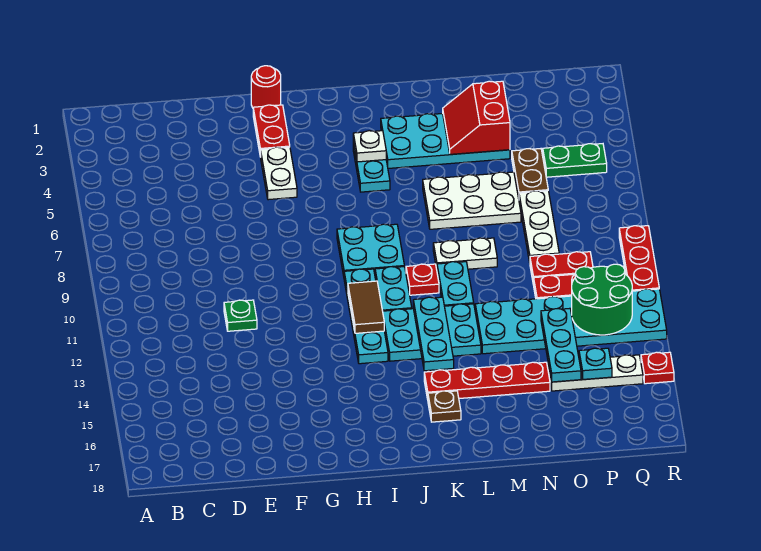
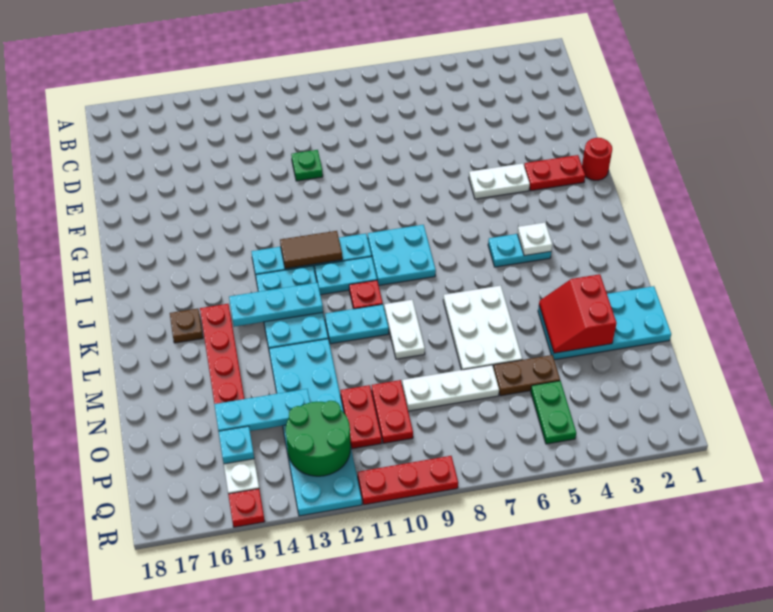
cyan plate K3:N4 level 1 -> cyan plate M1:N4 level 1
red slope M3:N4 level 2 top N -> red slope M3:N4 level 2 top 3

